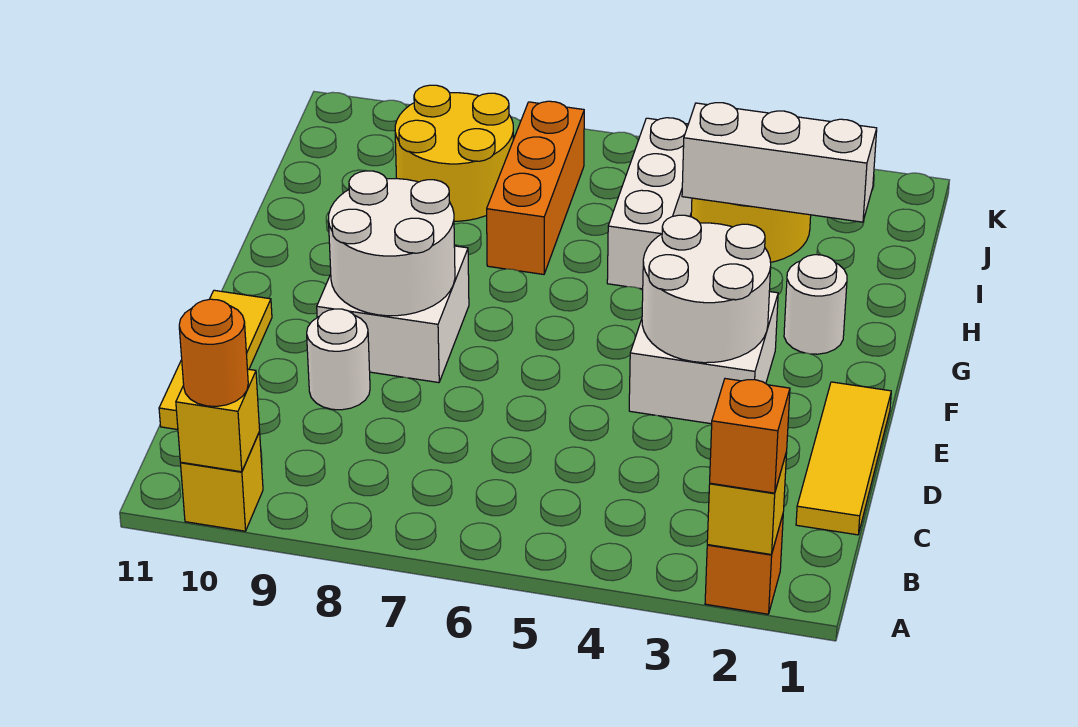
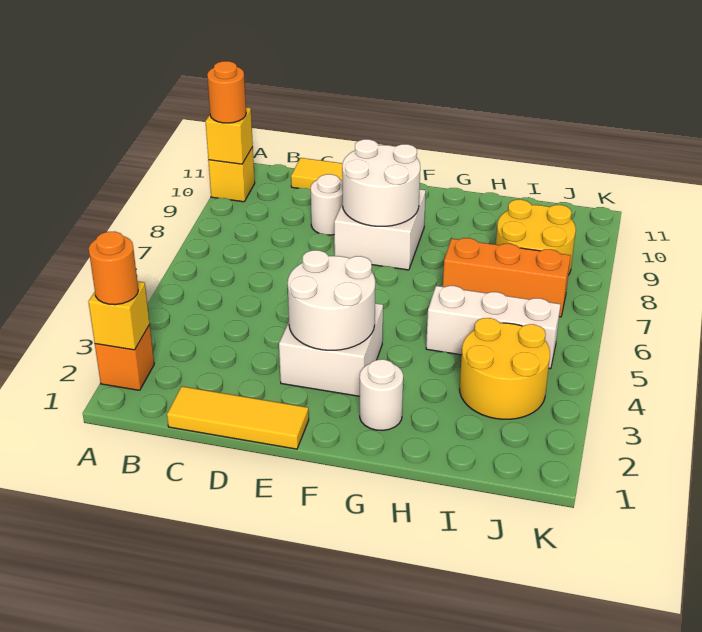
orange brick A2 level 3 -> orange round brick A2 level 3
white brick I2:I4 level 2 -> none

